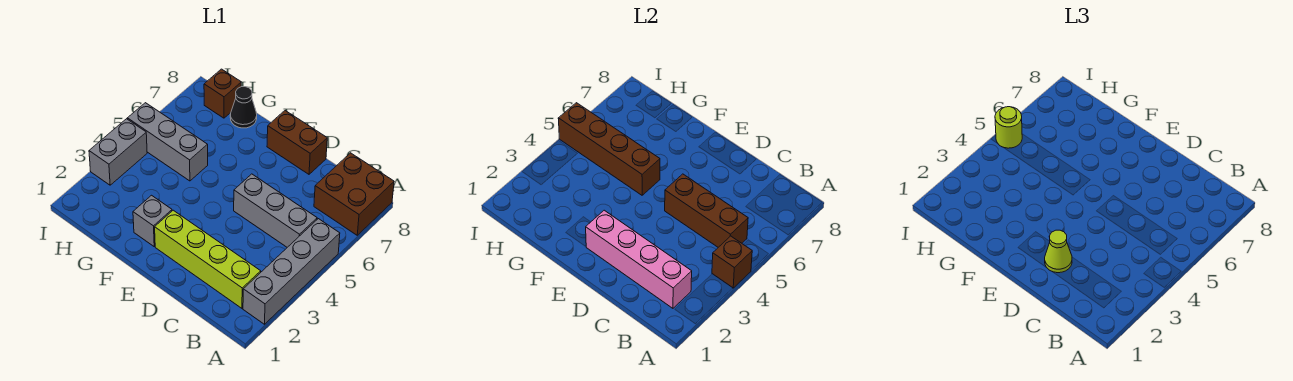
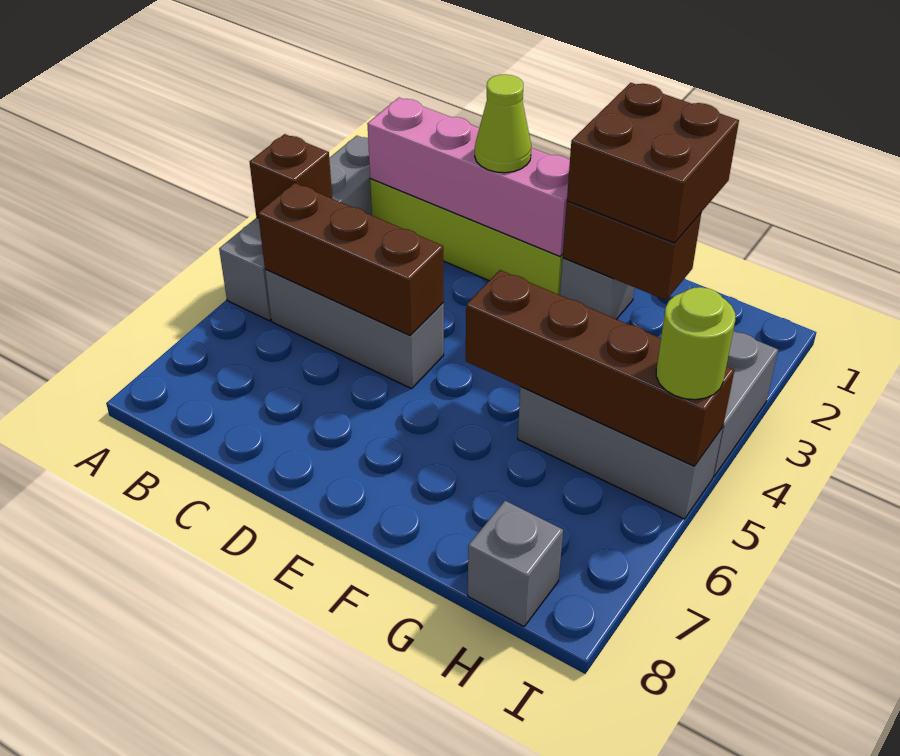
brown brick A7:B8 level 1 -> brown brick F1:G2 level 3
brown brick D8:E8 level 1 -> brown brick F2:G2 level 2
black cone G8 level 1 -> none
brown brick H8 level 1 -> grey brick H8 level 1

